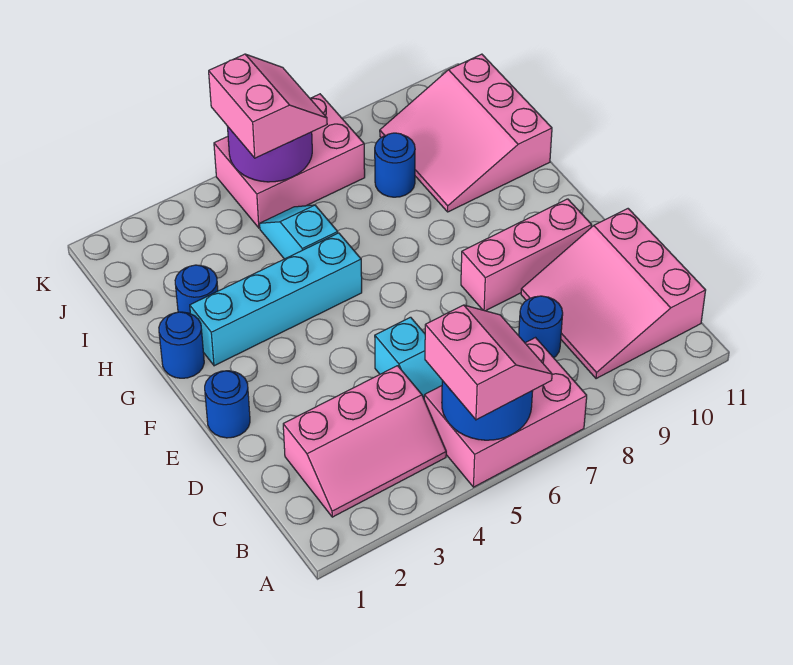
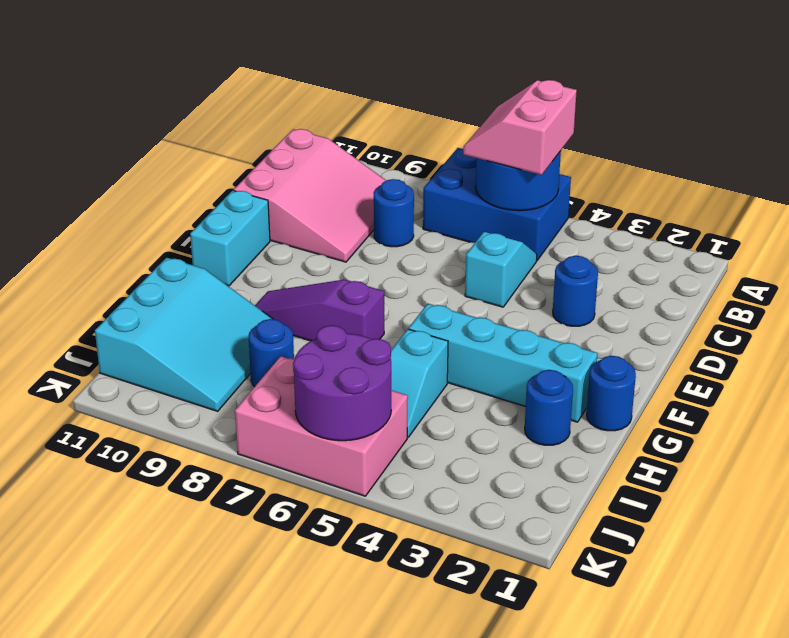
pink brick A5:B7 level 1 -> blue brick A5:B7 level 1
pink slope B2:C4 level 1 top C -> none
blue round brick E1 level 1 -> blue round brick D3 level 1
pink brick E8:E10 level 1 -> none
none -> cyan brick E11:F11 level 1
none -> purple slope G7:G9 level 1 top 7
pink slope H9:J11 level 1 top 11 -> cyan slope H9:J11 level 1 top 11
pink slope J5:K6 level 3 top 5 -> none

